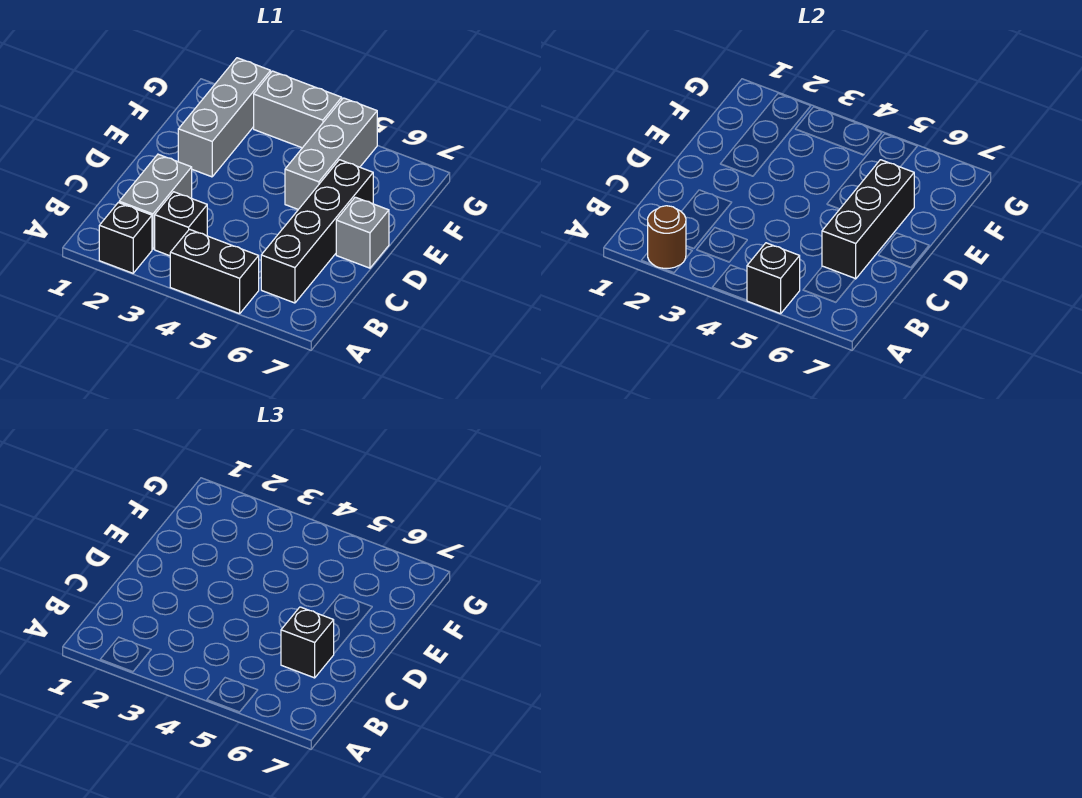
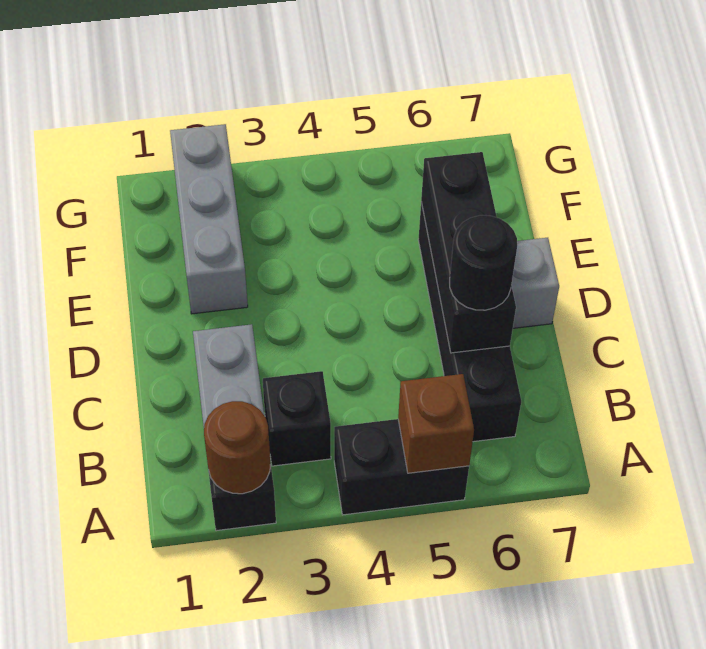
black brick A5 level 2 -> brown brick A5 level 2
black brick C6 level 3 -> black round brick C6 level 3
grey brick E5:G5 level 1 -> none
grey brick G3:G4 level 1 -> none

